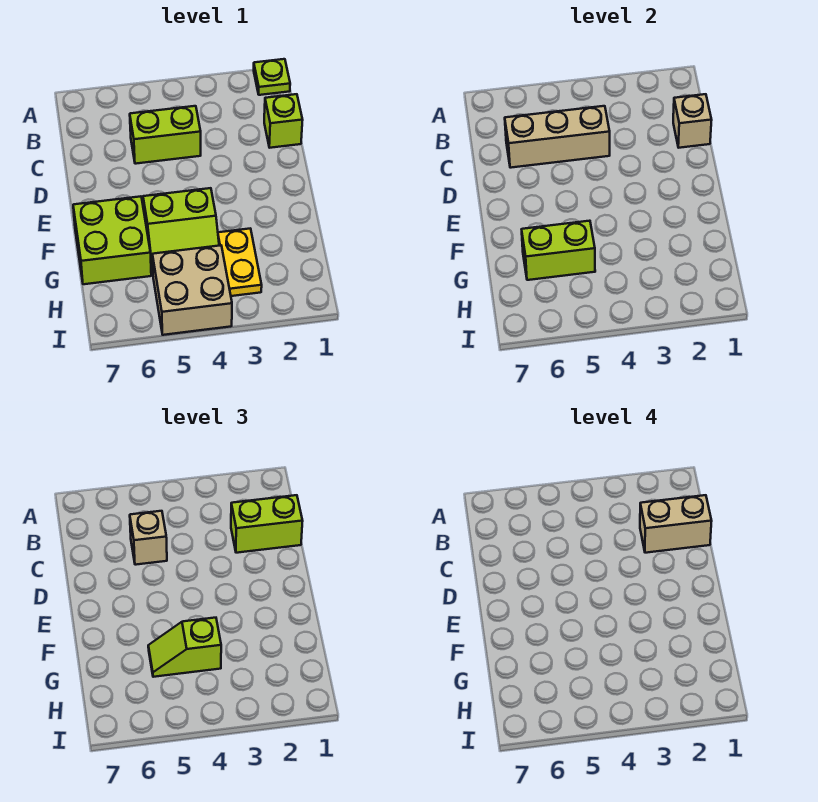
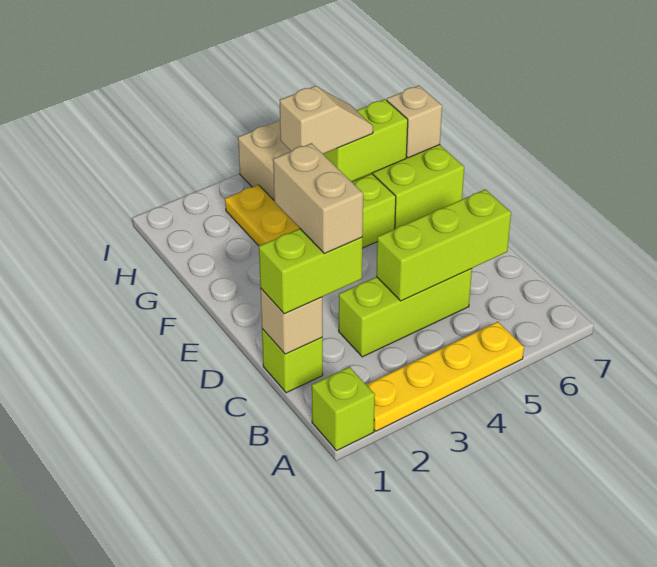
lime plate A1 level 1 -> lime brick A1 level 1
none -> yellow plate A2:A5 level 1
tan brick C1:C2 level 4 -> tan brick C2:D2 level 4
lime brick C4:C5 level 1 -> lime brick C3:C5 level 1
tan brick C4:C6 level 2 -> lime brick C4:C6 level 2
tan brick C5 level 3 -> tan brick G7 level 2
lime slope G4:G5 level 3 top 4 -> tan slope G4:G5 level 3 top 4

